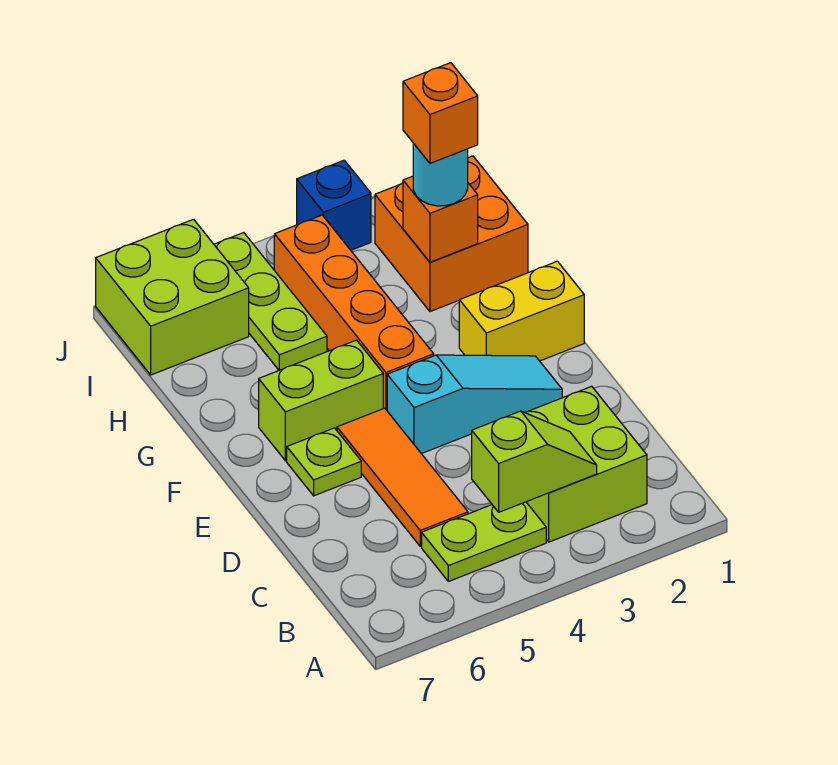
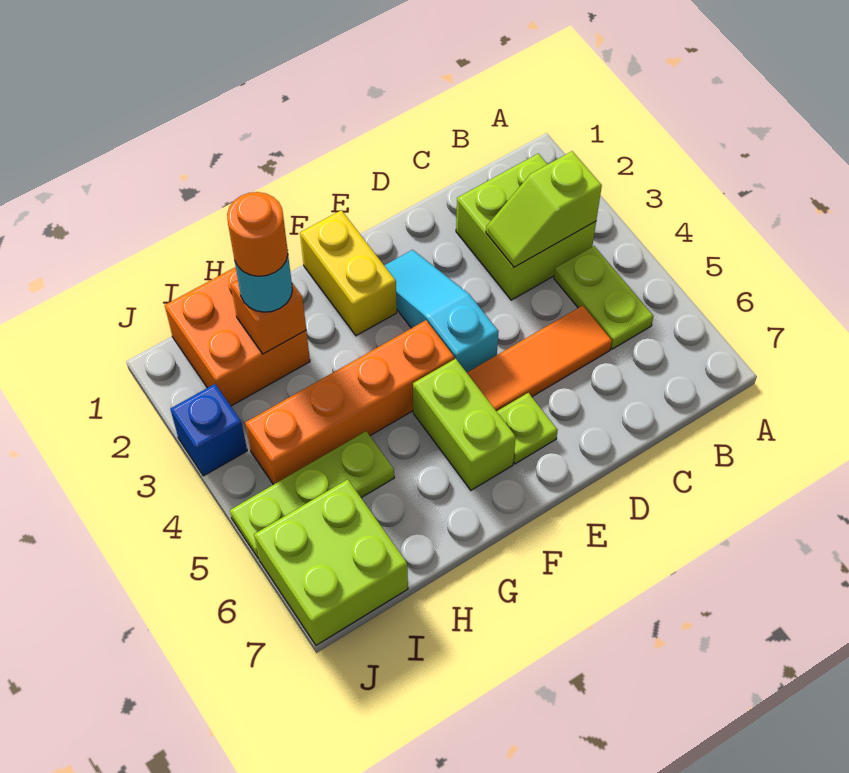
lime slope B3:B4 level 2 top 4 -> lime slope B3:C3 level 2 top B
orange brick H2 level 4 -> orange round brick H2 level 4

